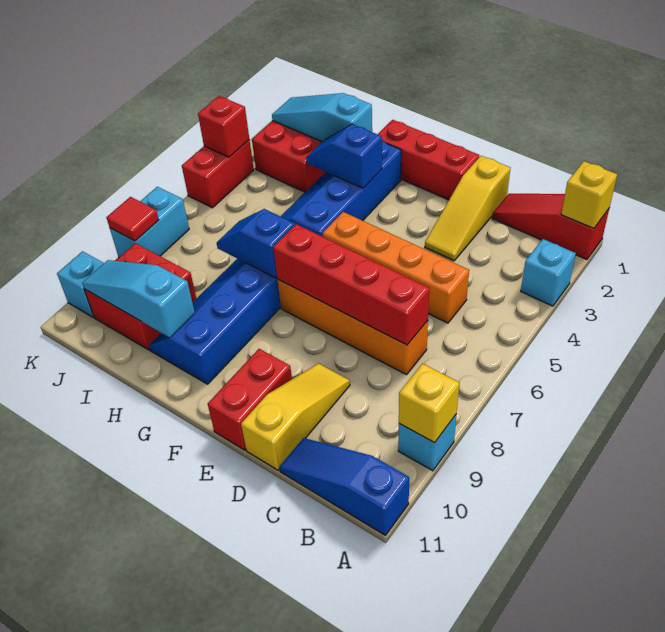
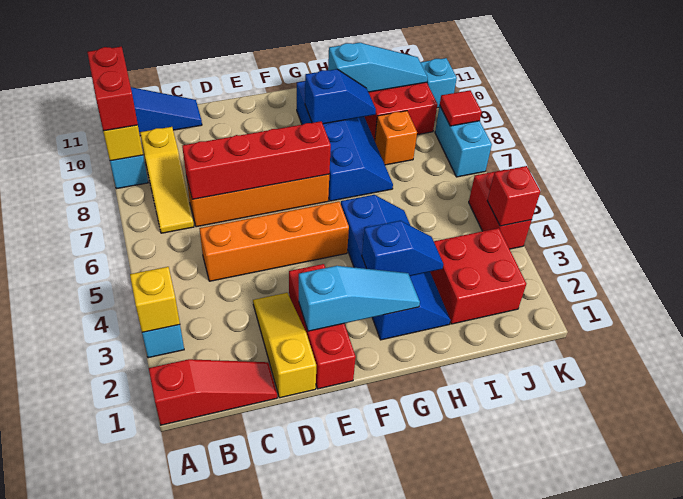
yellow brick A1 level 2 -> yellow brick A3 level 2
yellow slope D9:D11 level 1 top 11 -> yellow slope B7:B9 level 1 top 9
red brick E1:G1 level 1 -> red brick E1:E3 level 1
red brick E10:E11 level 1 -> red brick A9:A10 level 3
blue slope G7:H7 level 2 top G -> blue slope G9:H9 level 2 top G
cyan slope H2:J2 level 2 top H -> cyan slope E2:G2 level 2 top E
none -> orange brick I8 level 1

